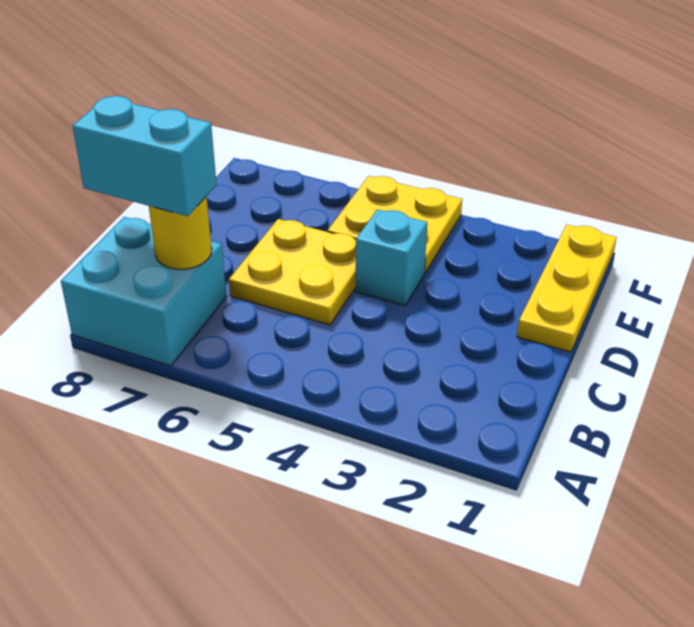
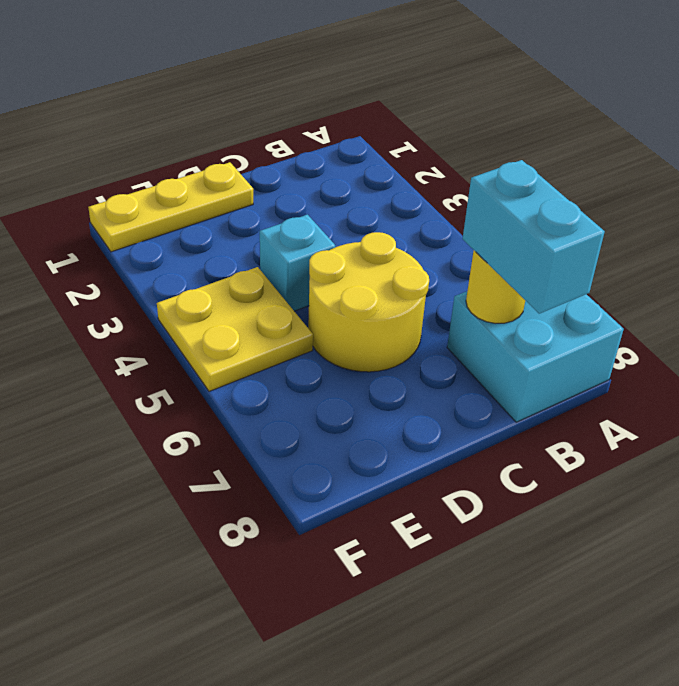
yellow plate C5:D6 level 1 -> yellow round brick C5:D6 level 1

